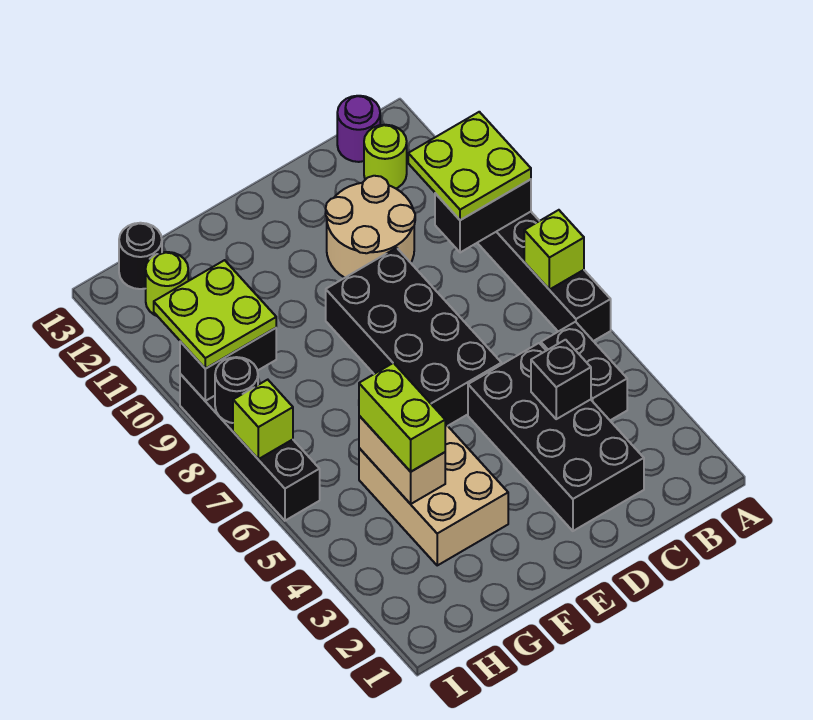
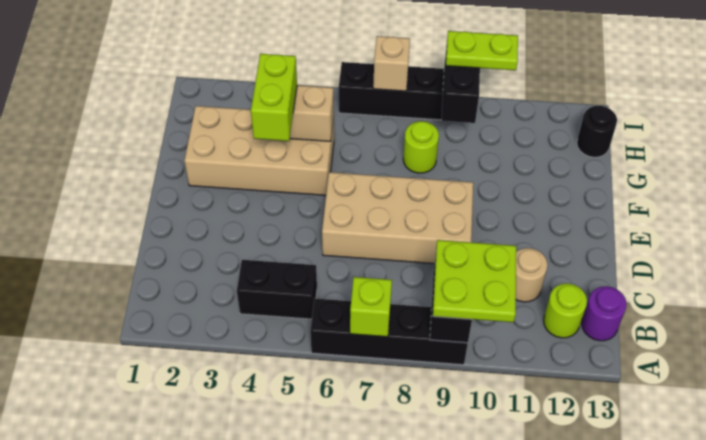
black brick C2:D5 level 1 -> none
black brick C4 level 2 -> none
tan round brick C10:D11 level 1 -> tan round brick C11 level 1
black brick D6:E9 level 1 -> tan brick D6:E9 level 1
tan brick F3:G5 level 1 -> tan brick F2:G5 level 1
lime brick G4:G5 level 3 -> lime brick F4:G4 level 3
lime plate H9:I10 level 3 -> lime plate I9:I10 level 3
lime round brick H12 level 1 -> lime round brick G8 level 1
lime brick I7 level 2 -> tan brick I7 level 2
black round brick I8 level 2 -> none

